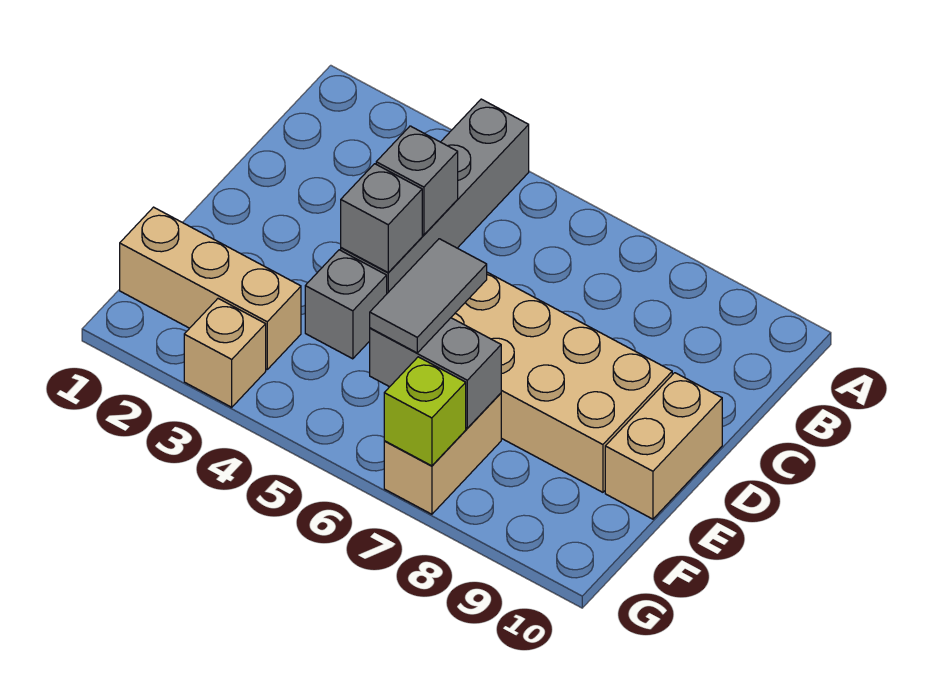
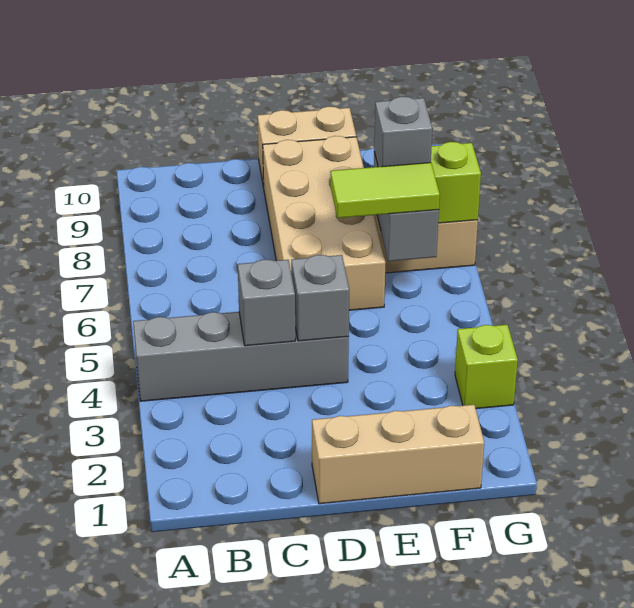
grey brick E4 level 1 -> grey brick F7 level 3
grey tile E6:F6 level 3 -> lime tile E6:F6 level 3
tan brick F1:F3 level 1 -> tan brick D1:F1 level 1
tan brick G3 level 1 -> lime brick G3 level 1

